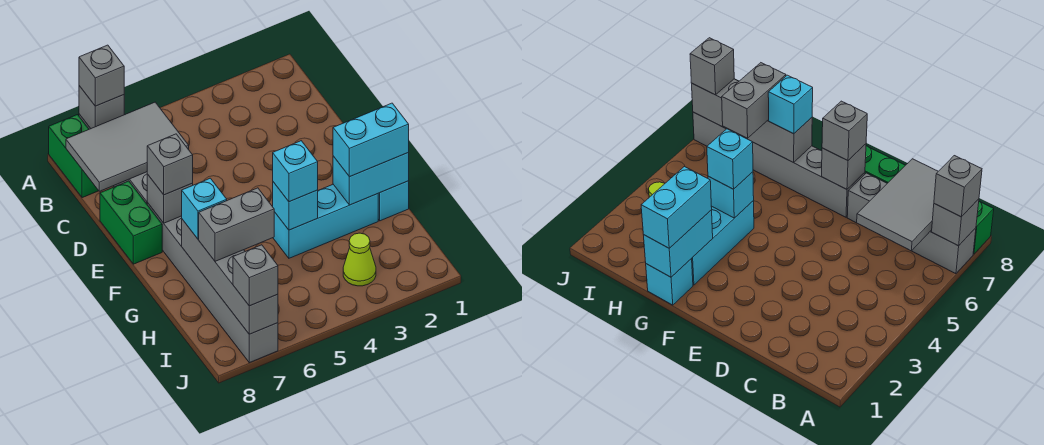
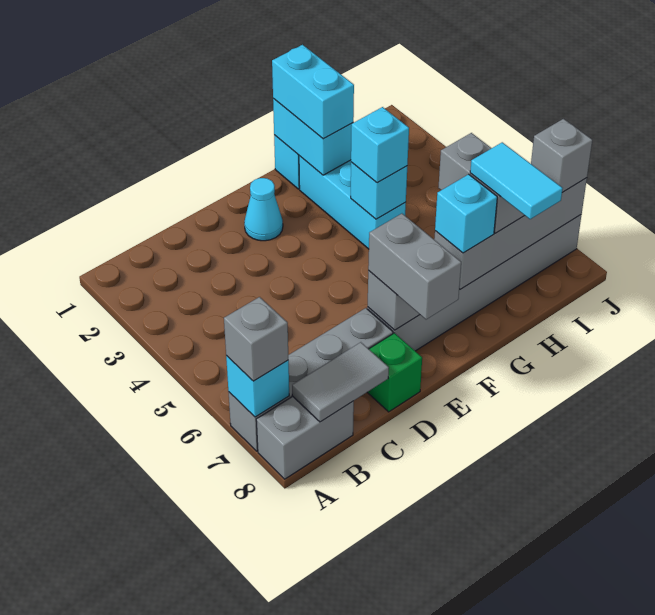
grey brick A7 level 2 -> cyan brick A7 level 2
green brick A8:B8 level 1 -> grey brick A8:B8 level 1
grey tile B6:C8 level 2 -> grey tile B8:C8 level 2
green brick D8:E8 level 1 -> green brick D8 level 1
none -> cyan cone E2 level 1
grey brick E7 level 3 -> grey brick E7:E8 level 3
none -> cyan tile H7:H8 level 4
lime cone I3 level 1 -> none

